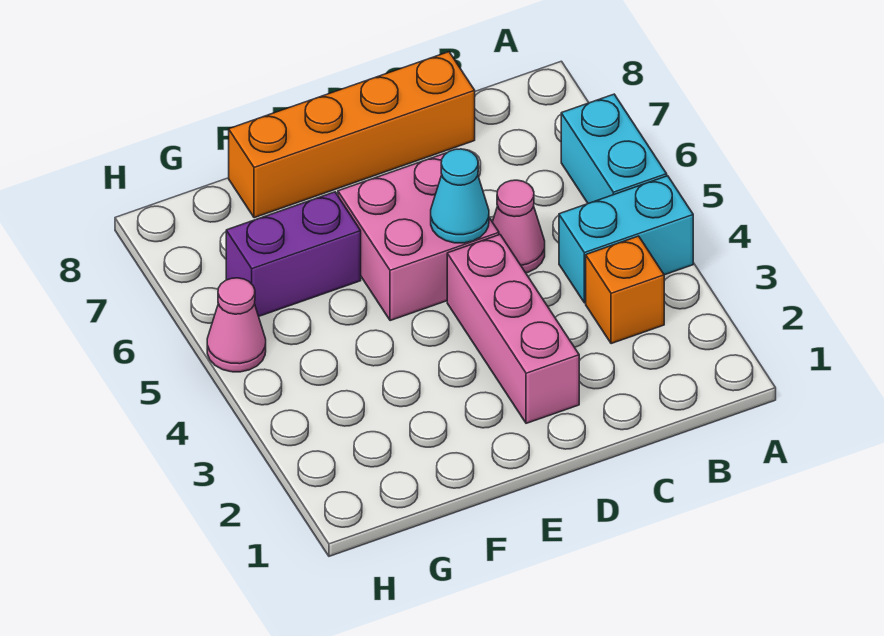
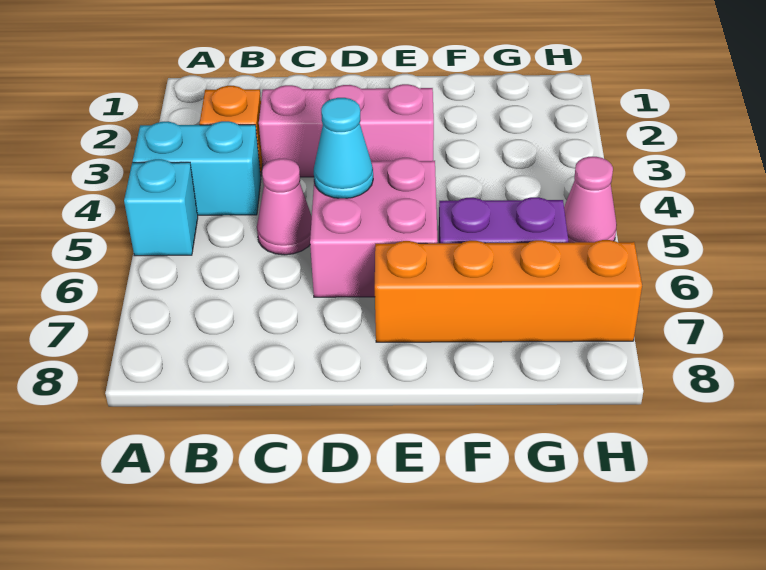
cyan brick A5:A6 level 1 -> cyan brick A5 level 1
orange brick C8:F8 level 1 -> orange brick E7:H7 level 1
pink brick D2:D4 level 1 -> pink brick C3:E3 level 1

